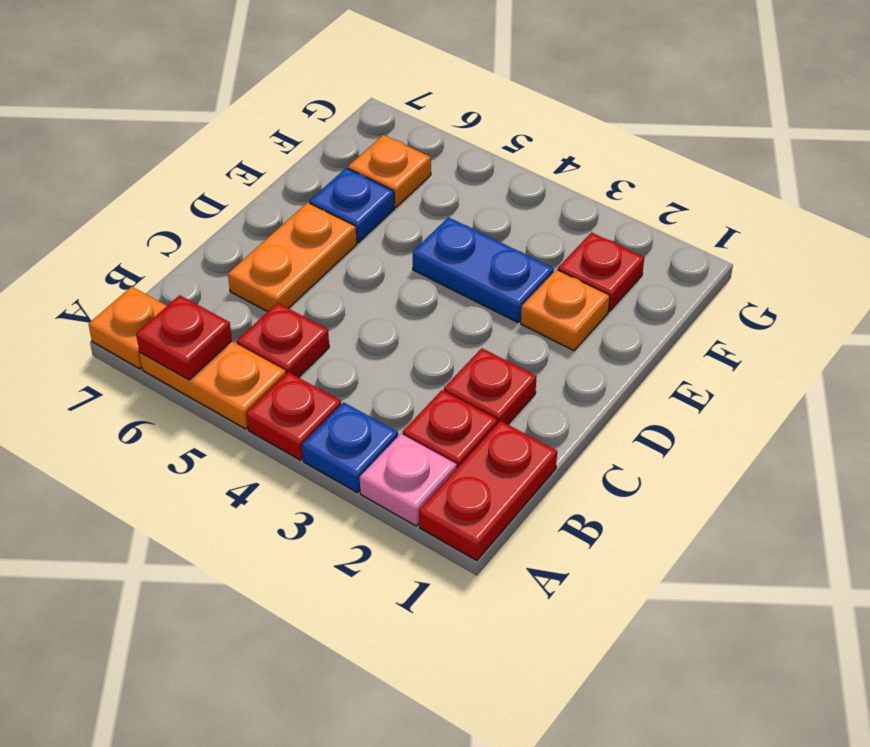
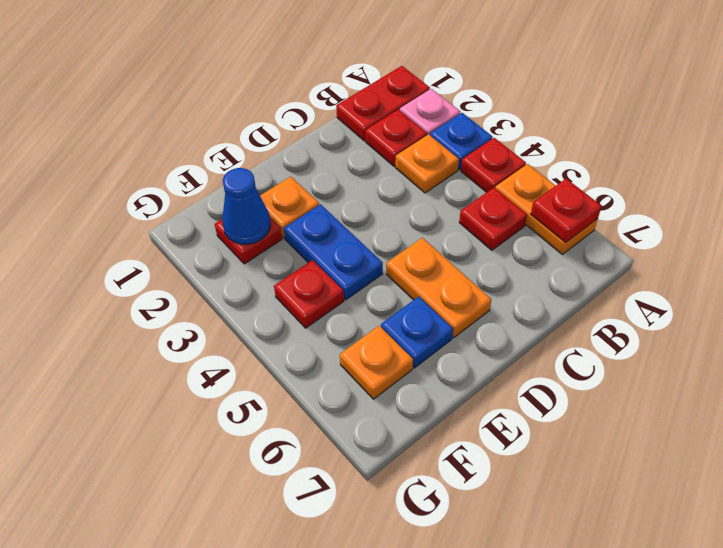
orange plate A7 level 1 -> orange plate B3 level 1
red plate C2 level 1 -> red plate F4 level 1
orange plate C6:D6 level 1 -> orange plate D5:D6 level 1
none -> blue cone F2 level 2

